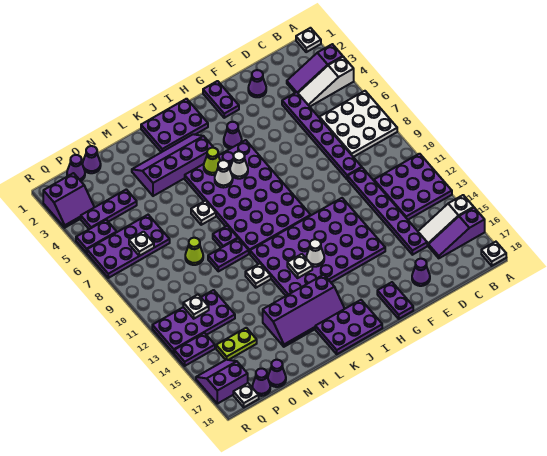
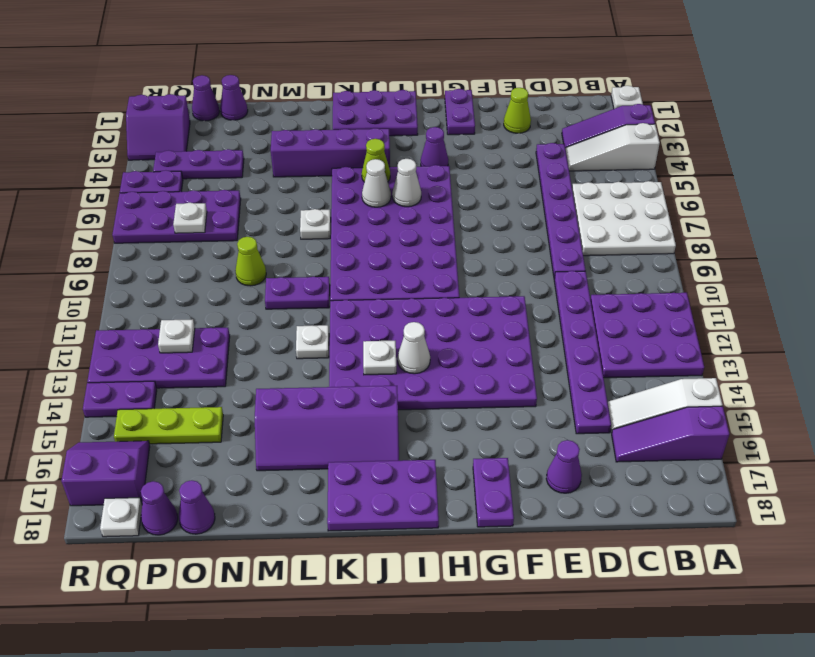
white plate A18 level 1 -> none
purple cone E2 level 1 -> lime cone E2 level 1
purple plate L9 level 1 -> none
lime plate O15:P15 level 1 -> lime plate O15:Q15 level 1

